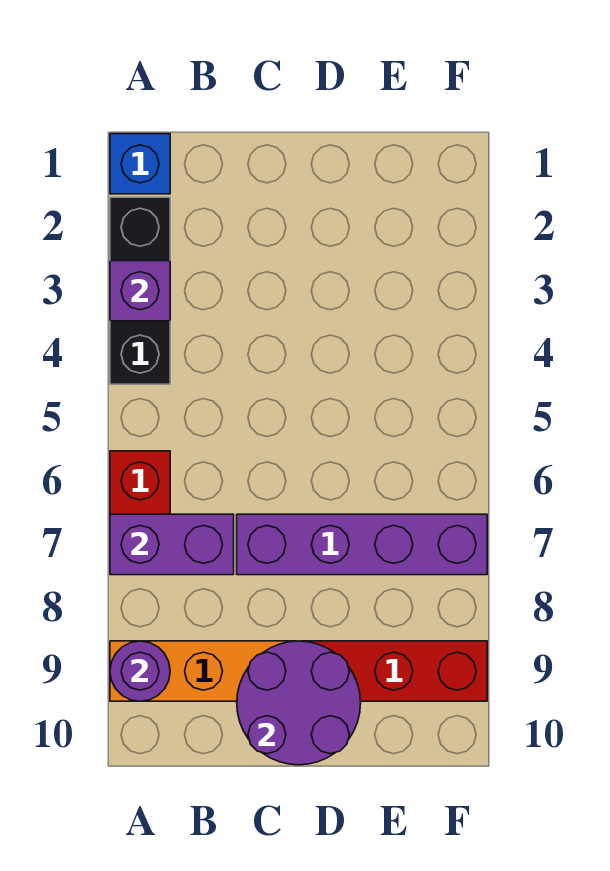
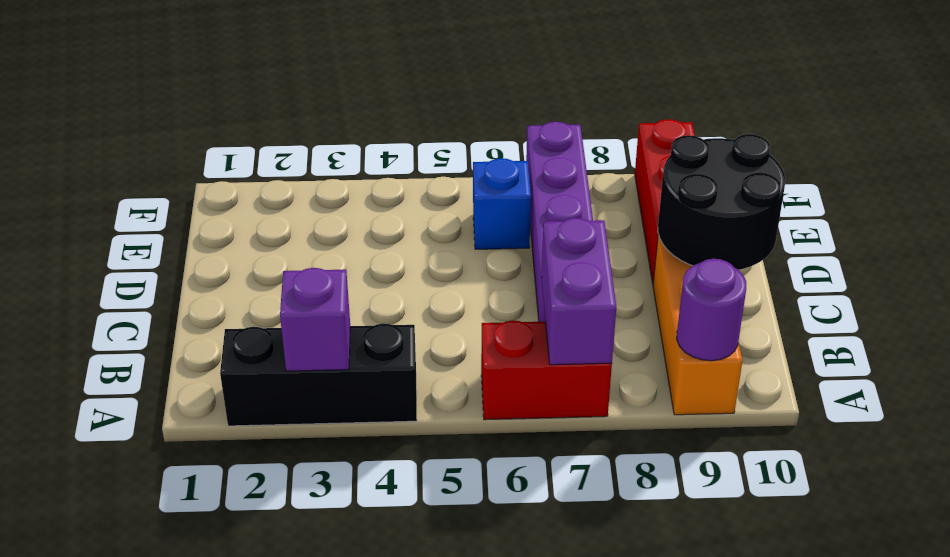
blue brick A1 level 1 -> blue brick E6 level 1
purple round brick C9:D10 level 2 -> black round brick C9:D10 level 2

